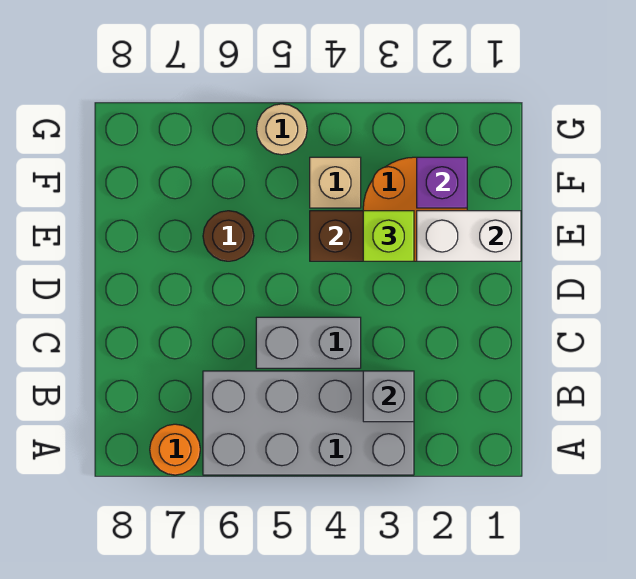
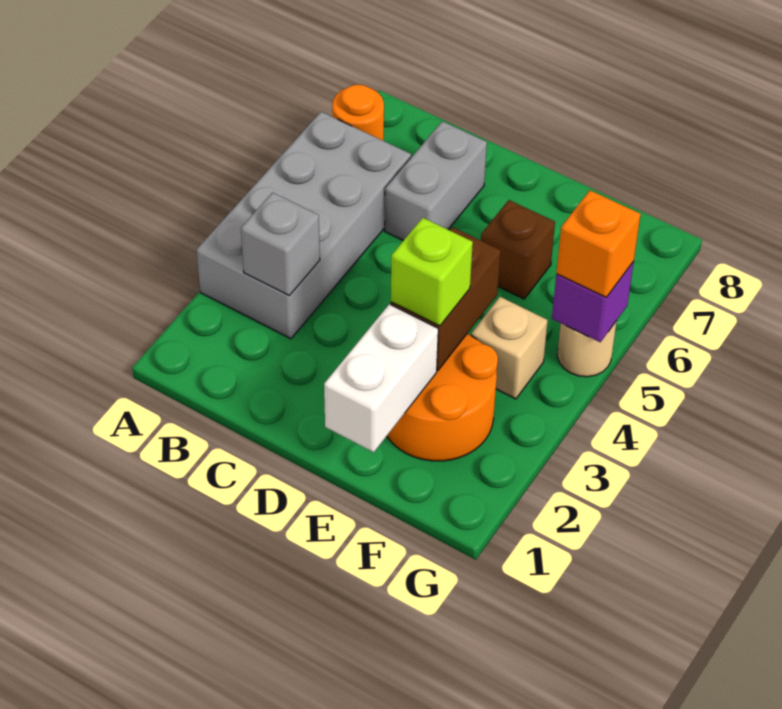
grey brick C4:C5 level 1 -> grey brick C6:C7 level 1
brown round brick E6 level 1 -> brown brick E6 level 1
purple brick F2 level 2 -> purple brick G5 level 2
none -> orange brick G5 level 3

